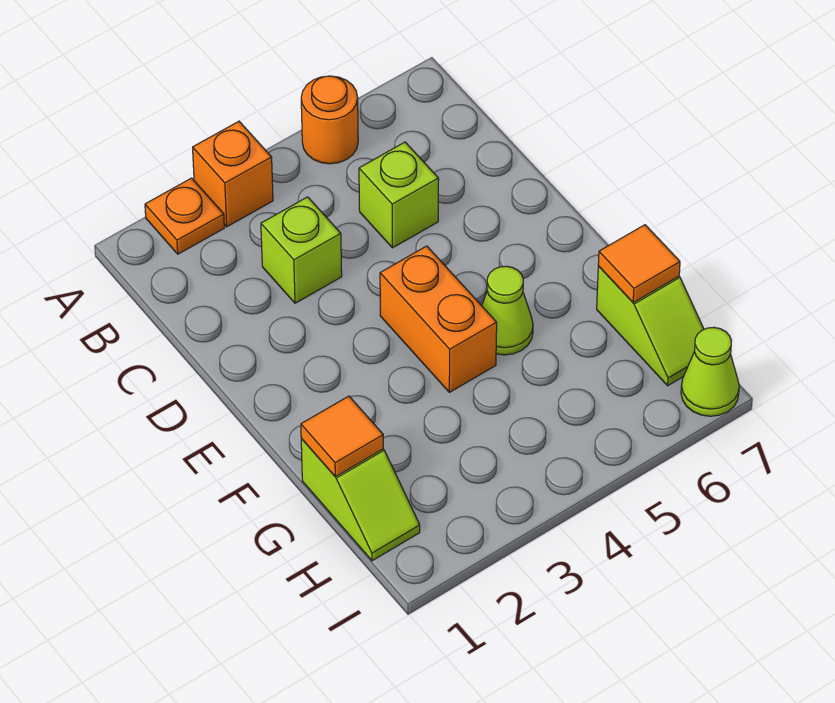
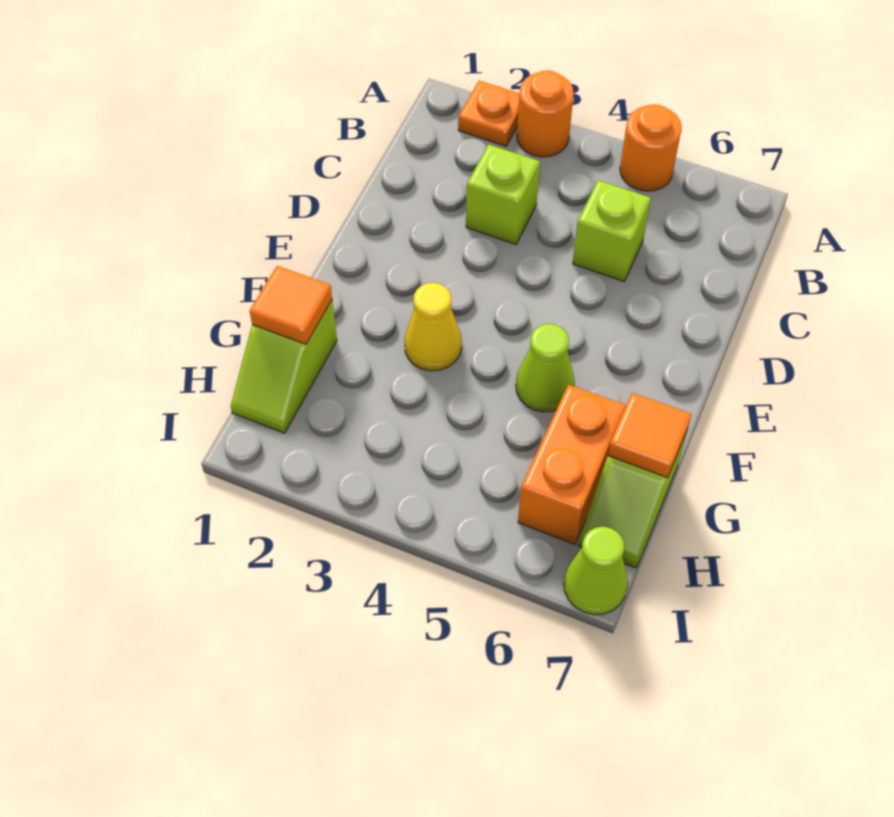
orange brick A3 level 1 -> orange round brick A3 level 1
orange brick E4:F4 level 1 -> orange brick G6:H6 level 1
none -> yellow cone F3 level 1

